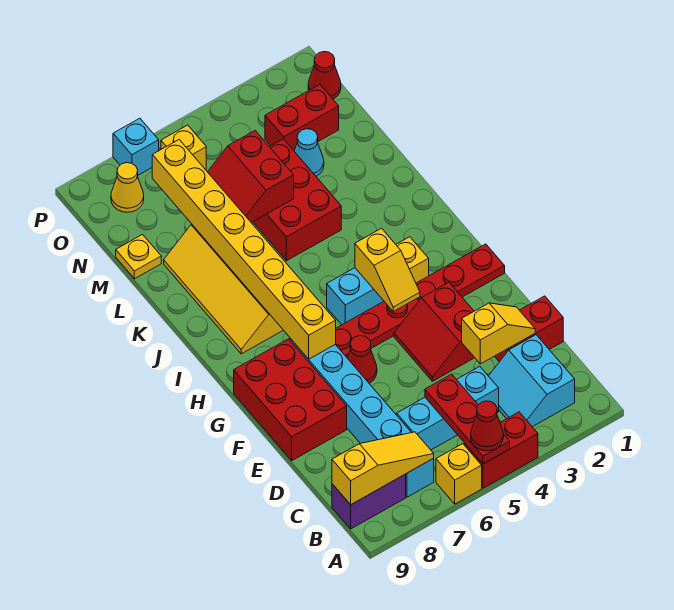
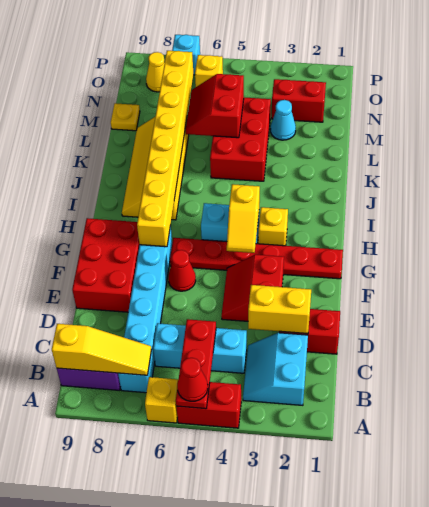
yellow slope D2:D3 level 2 top 3 -> yellow brick D2:D3 level 2
red cone O1 level 1 -> none

